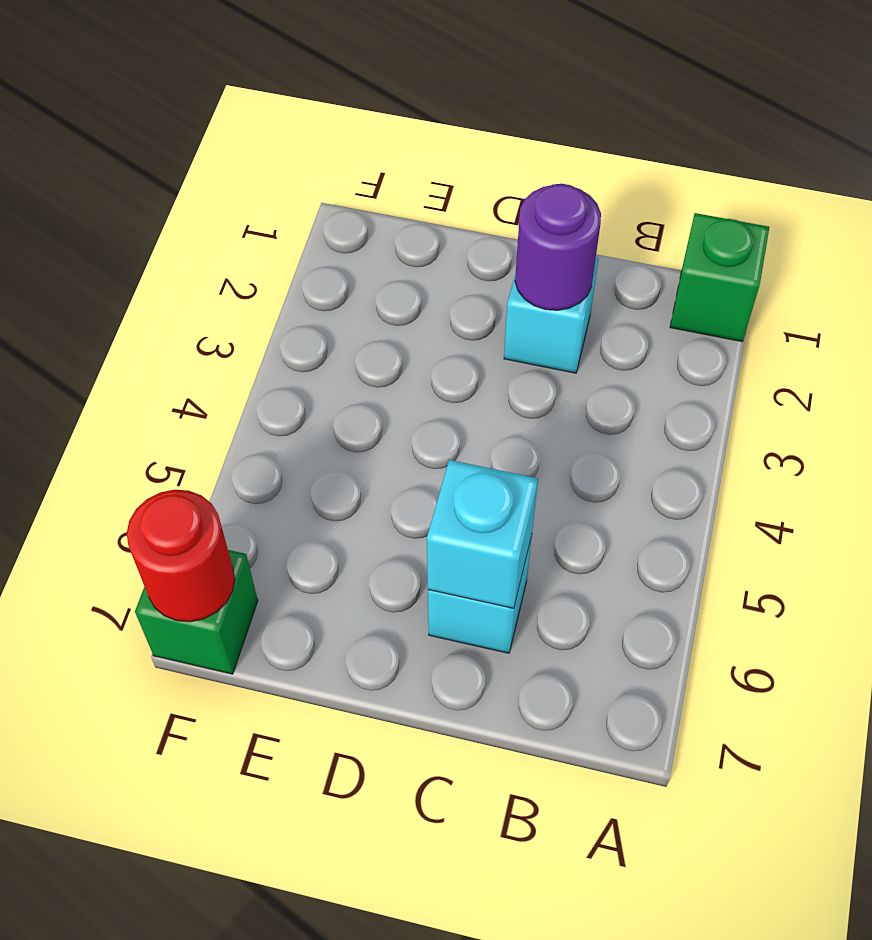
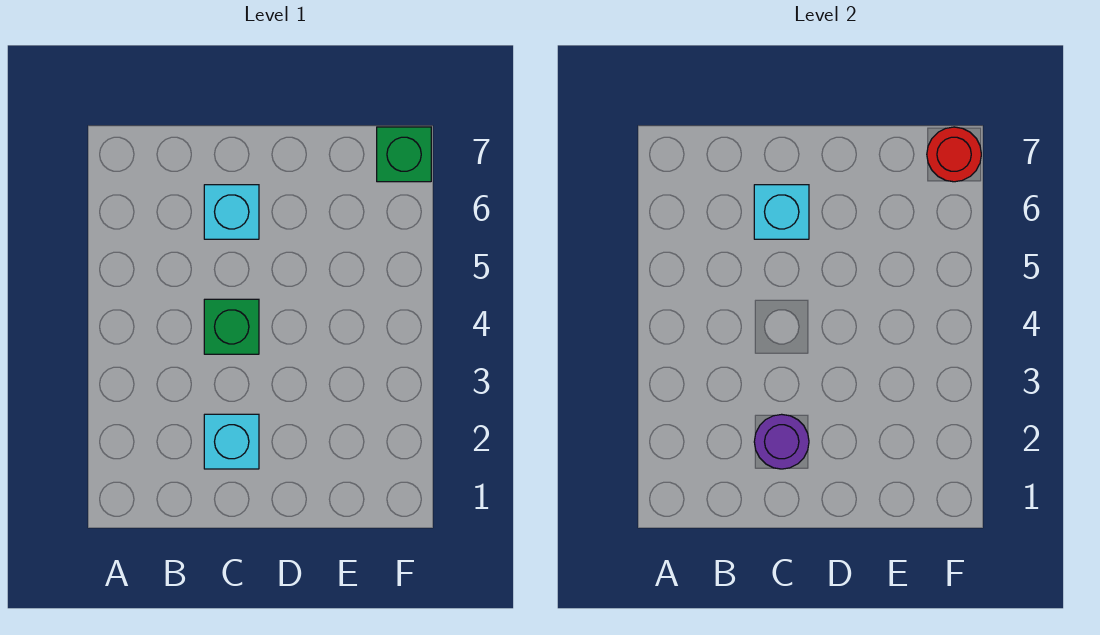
green brick A1 level 1 -> green brick C4 level 1

